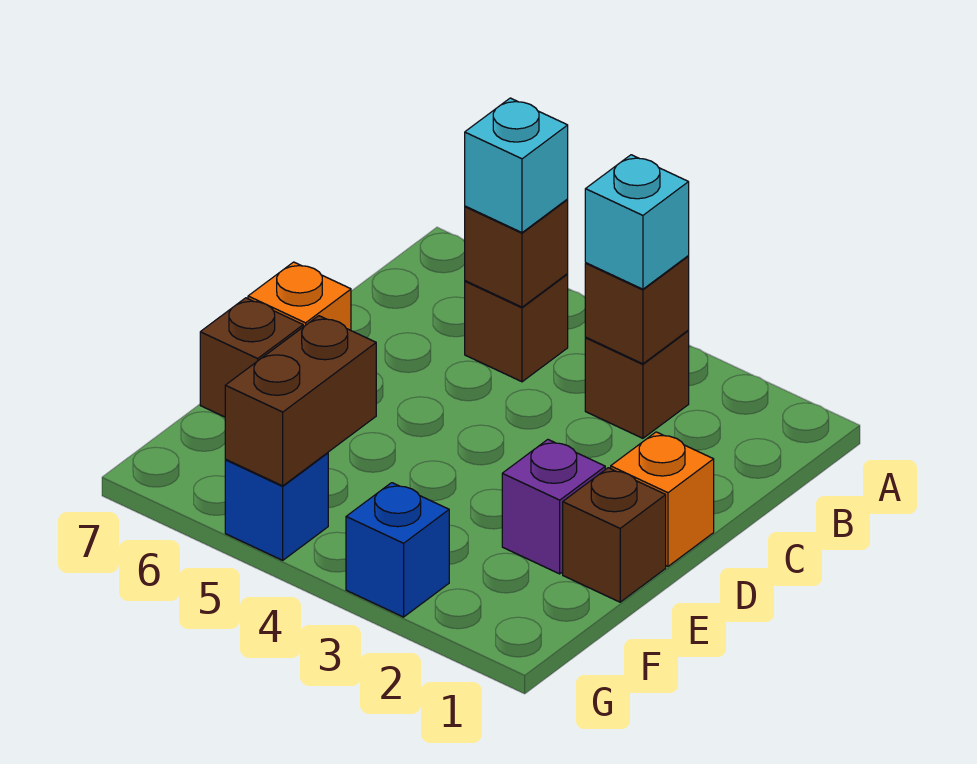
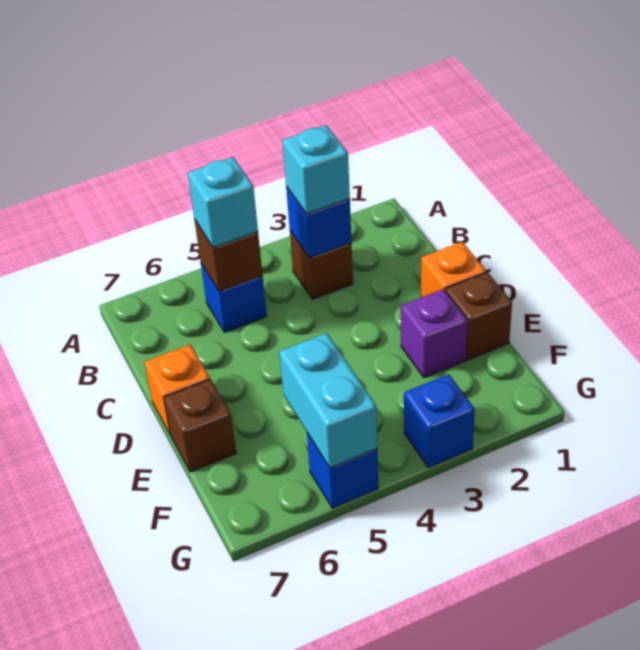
brown brick B3 level 2 -> blue brick B3 level 2
brown brick B5 level 1 -> blue brick B5 level 1
brown brick F5:G5 level 2 -> cyan brick F5:G5 level 2

